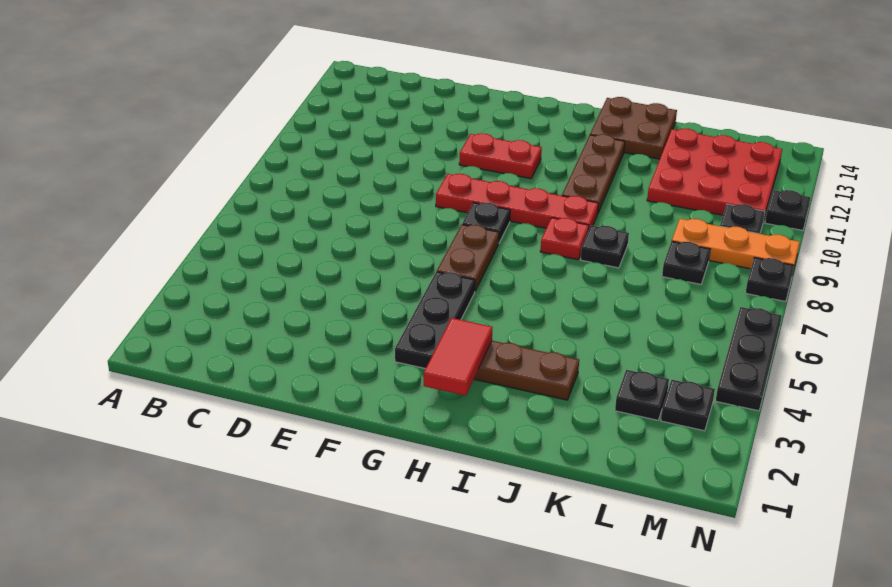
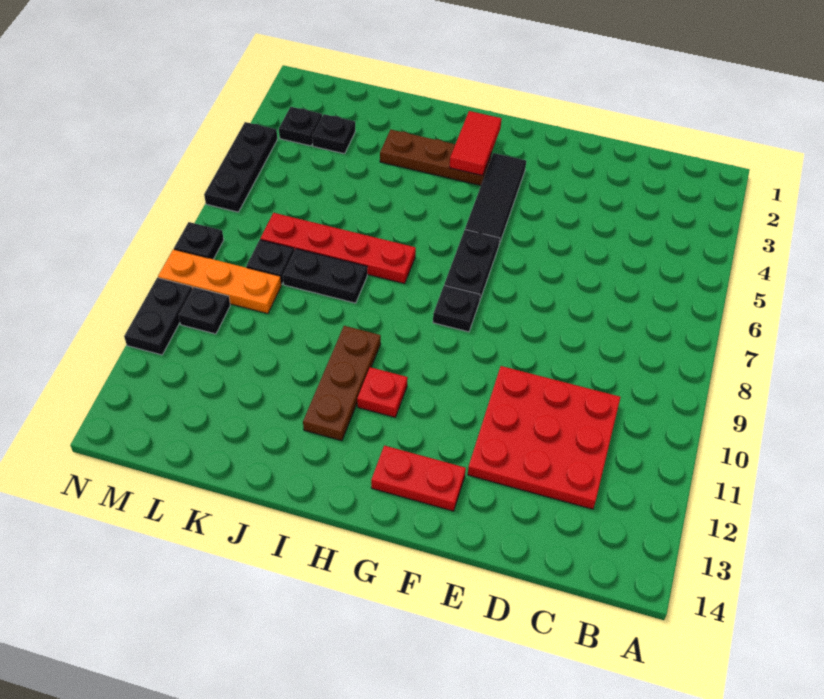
red plate F9:I9 level 1 -> red plate I7:L7 level 1
red plate F11:G11 level 1 -> red plate F13:G13 level 1
black plate G3:G5 level 1 -> black tile G3:G5 level 1
brown plate G6:G7 level 1 -> black plate G6:G7 level 1
red plate I8 level 1 -> red plate H11 level 1
brown plate I13:J14 level 1 -> none
black plate J8 level 1 -> black plate J8:K8 level 1
red plate K11:M13 level 1 -> red plate C10:E12 level 1
black plate N11 level 1 -> black plate N10:N11 level 1

